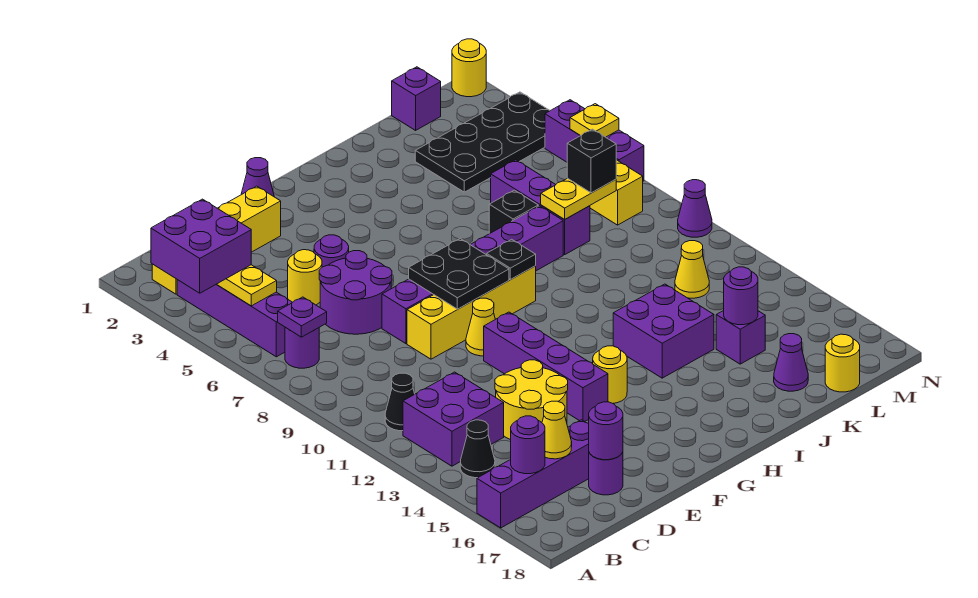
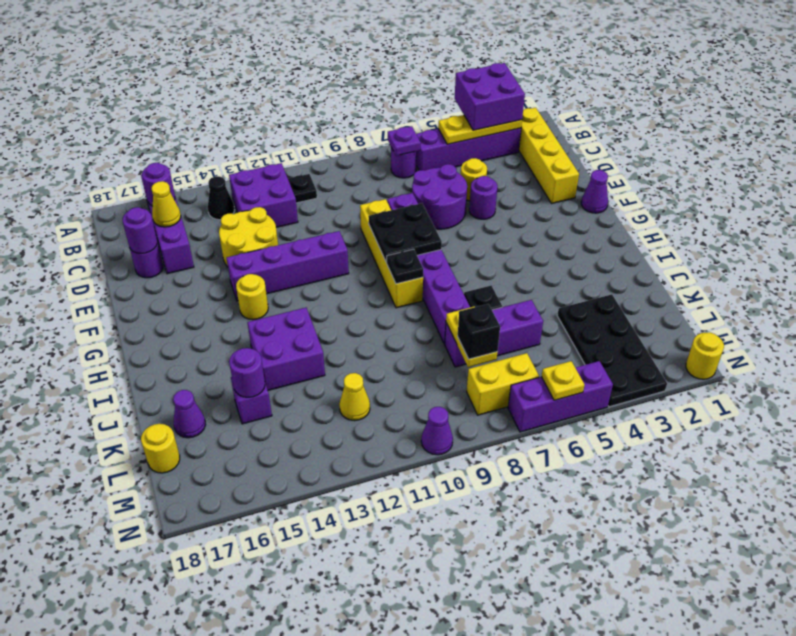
black cone B11 level 1 -> black plate B11 level 1
yellow cone F10 level 1 -> none
purple brick L1 level 1 -> none

